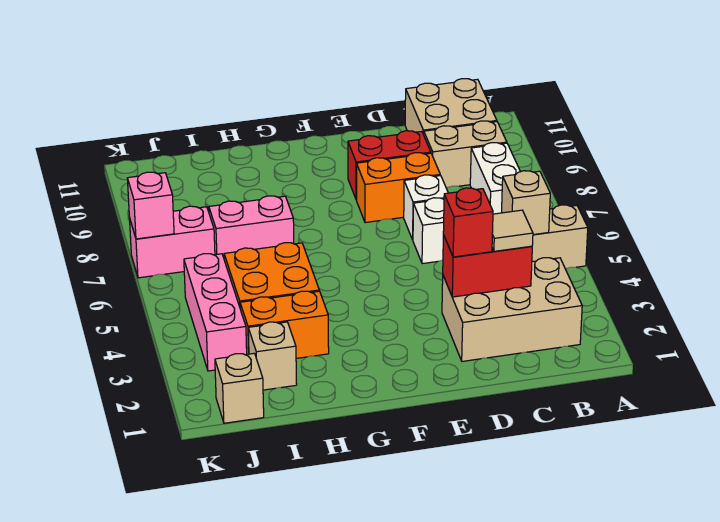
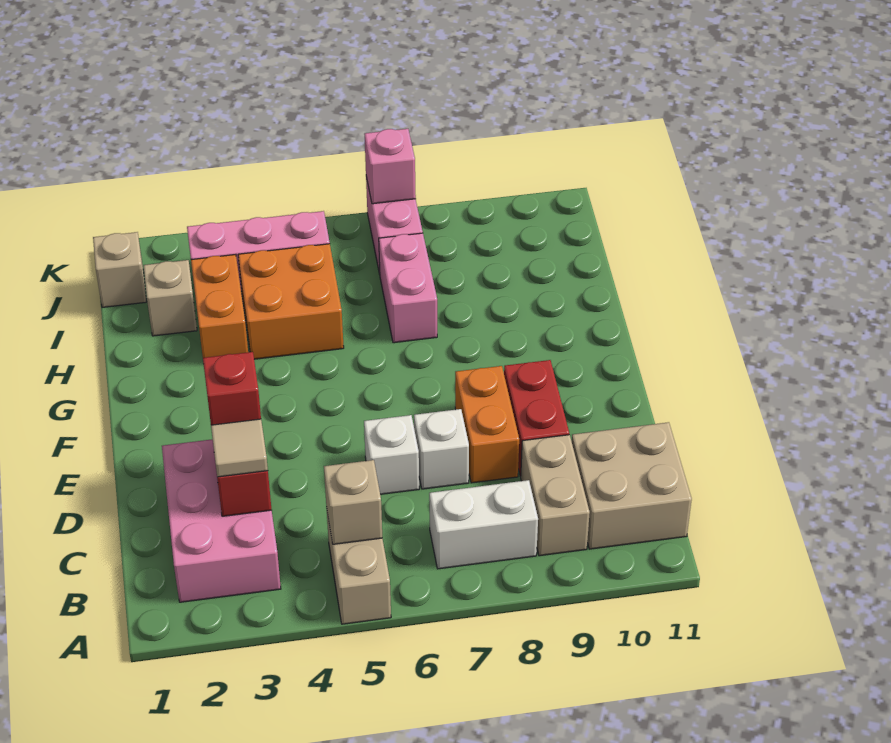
tan brick B2:D3 level 1 -> pink brick B2:D3 level 1

